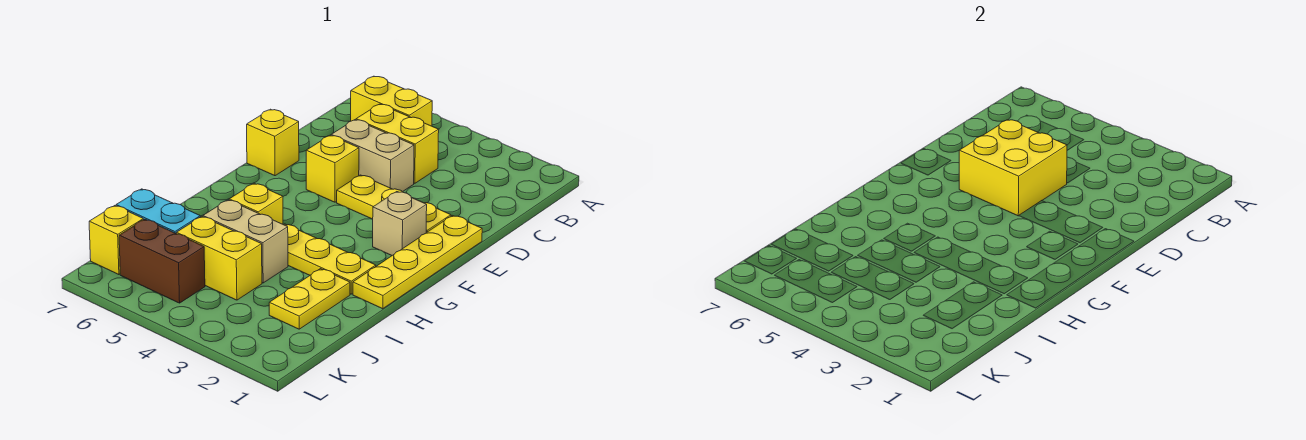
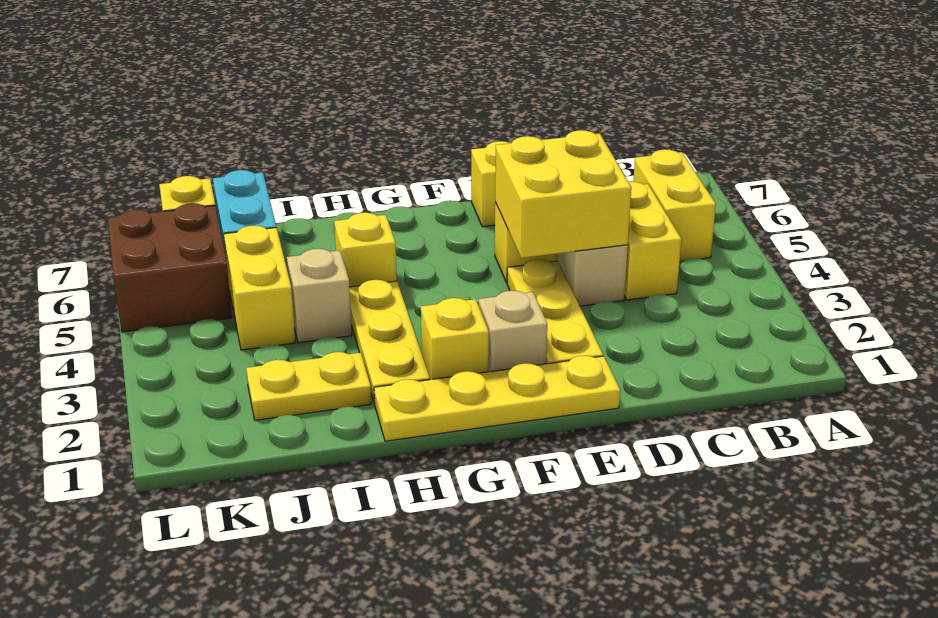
none -> yellow brick G2 level 1
tan brick I4:I5 level 1 -> tan brick I4 level 1
brown brick K5:K6 level 1 -> brown brick K5:L6 level 1

